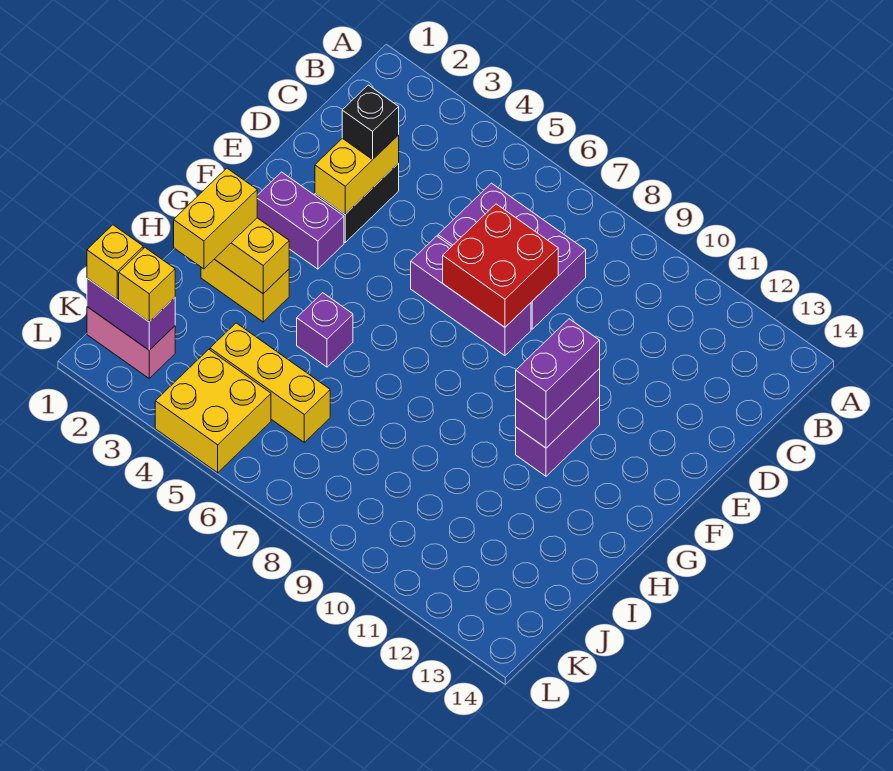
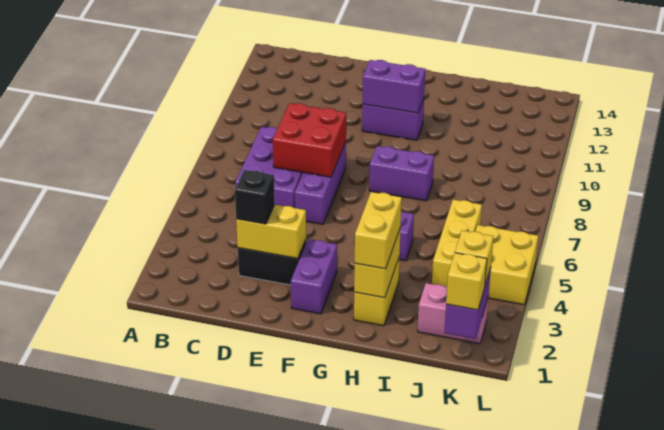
purple brick F11:G11 level 3 -> purple brick G8:H8 level 1
yellow brick H2:I2 level 3 -> yellow brick H2:H3 level 3
pink brick K1:K2 level 1 -> pink brick J2:K2 level 1

